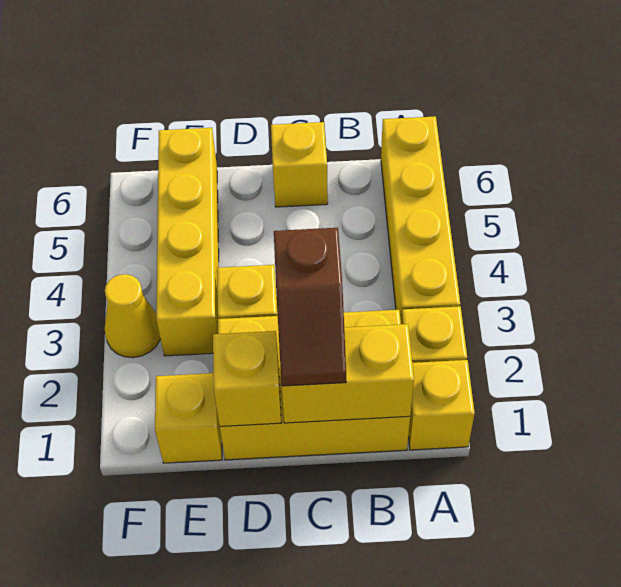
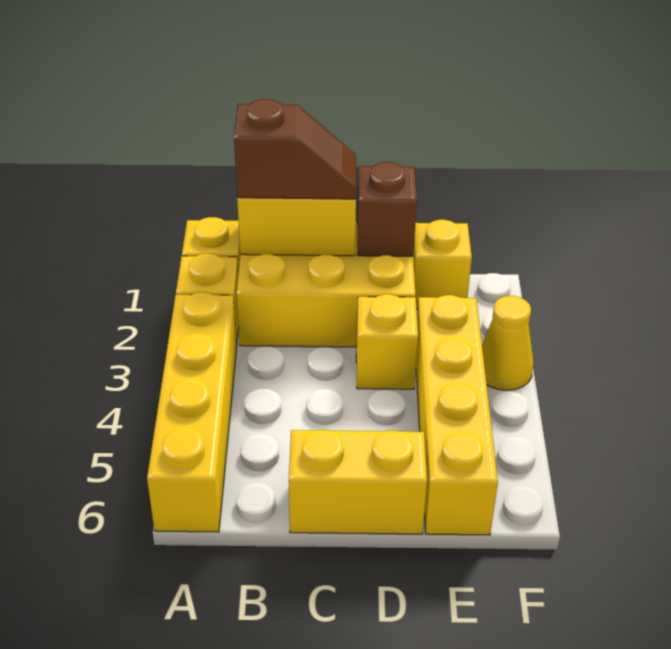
brown slope C1:C2 level 3 top 2 -> brown slope B1:C1 level 3 top B
yellow brick C6 level 1 -> yellow brick C6:D6 level 1
yellow brick D1 level 2 -> brown brick D1 level 2

